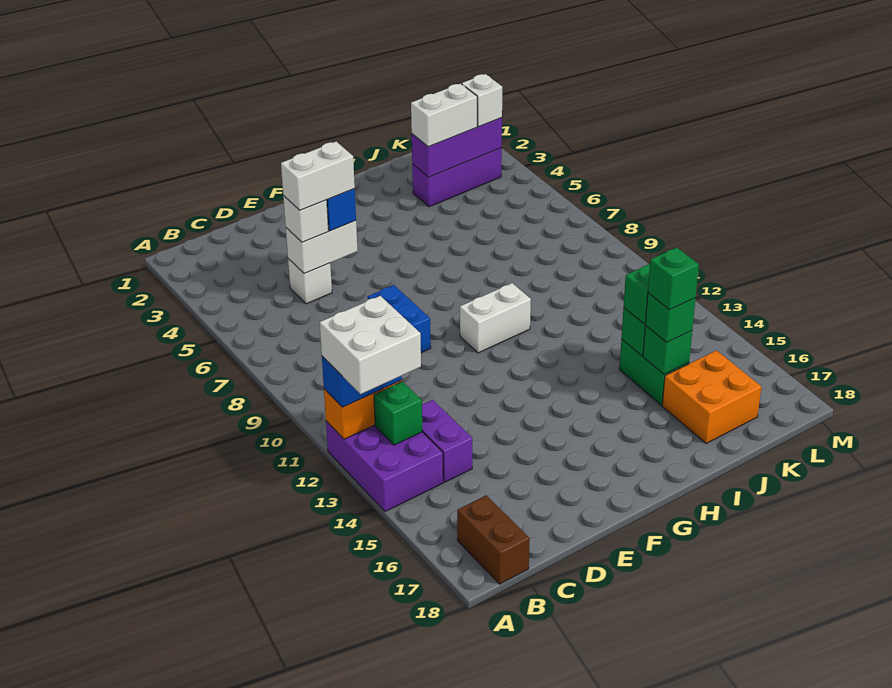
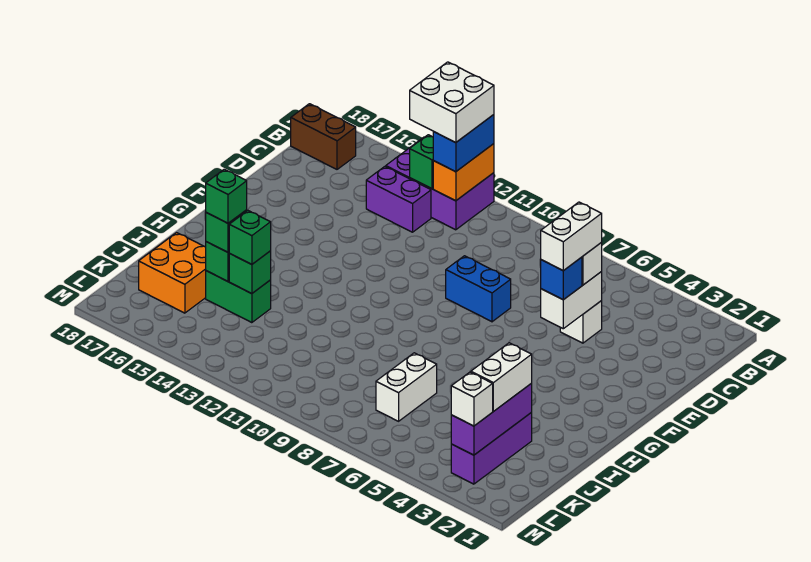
white brick G10:H10 level 1 -> white brick J7:K7 level 1

